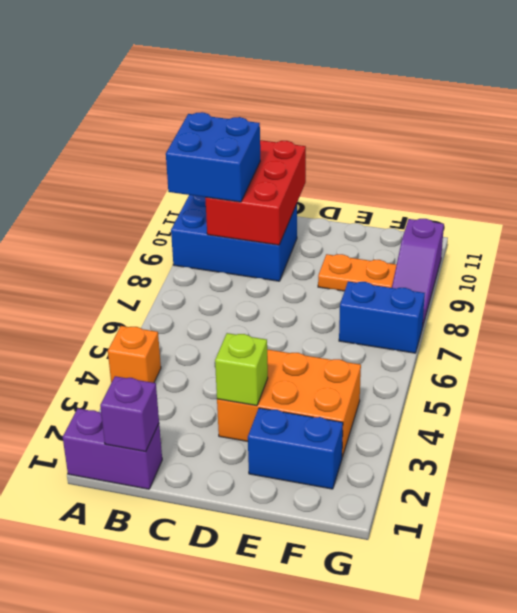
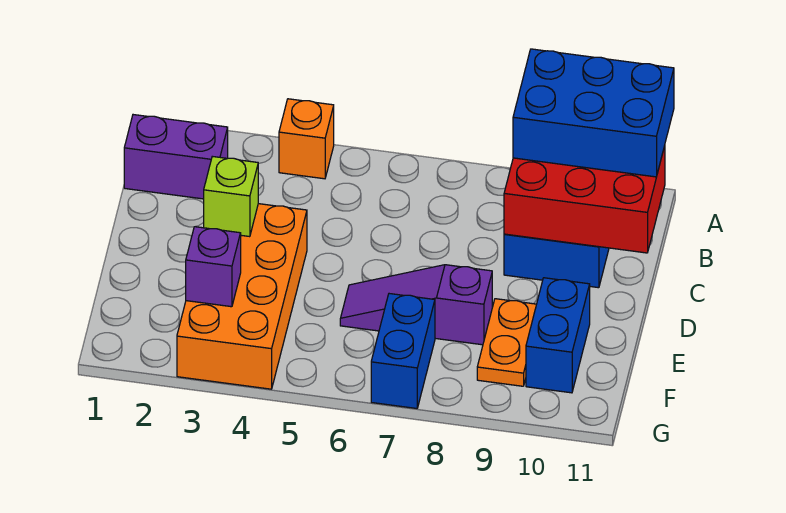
purple brick A1:B1 level 1 -> purple brick B1:B2 level 1
blue brick A9:B10 level 3 -> blue brick A9:B11 level 3
purple brick B1 level 2 -> purple brick F3 level 2
orange brick D3:F4 level 1 -> orange brick D3:G4 level 1
blue brick E2:F2 level 1 -> blue brick E10:F10 level 1
purple slope G8:G10 level 1 top 10 -> purple slope E6:E8 level 1 top 8

